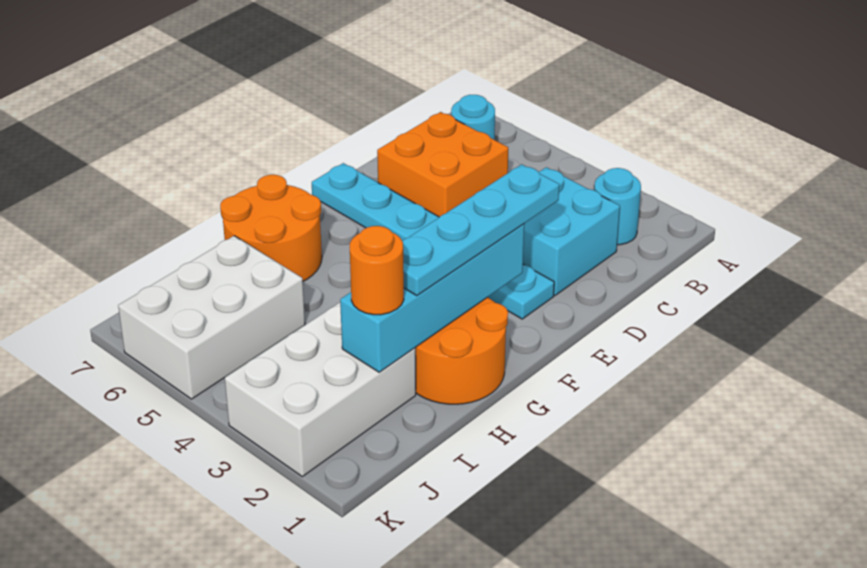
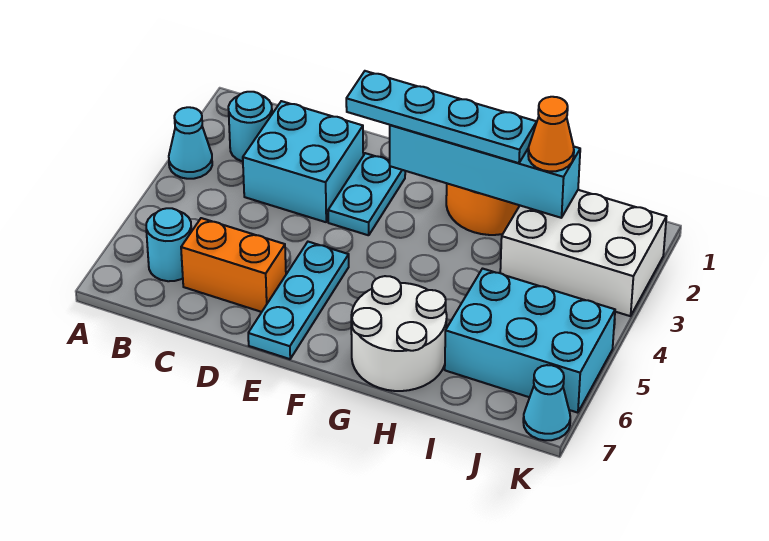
none -> cyan cone A3 level 1
orange brick C5:D6 level 1 -> orange brick C6:D6 level 1
orange round brick G6:H7 level 1 -> white round brick G6:H7 level 1
orange round brick I2 level 3 -> orange cone I2 level 3
white brick I5:K6 level 1 -> cyan brick I5:K6 level 1
none -> cyan cone K7 level 1

